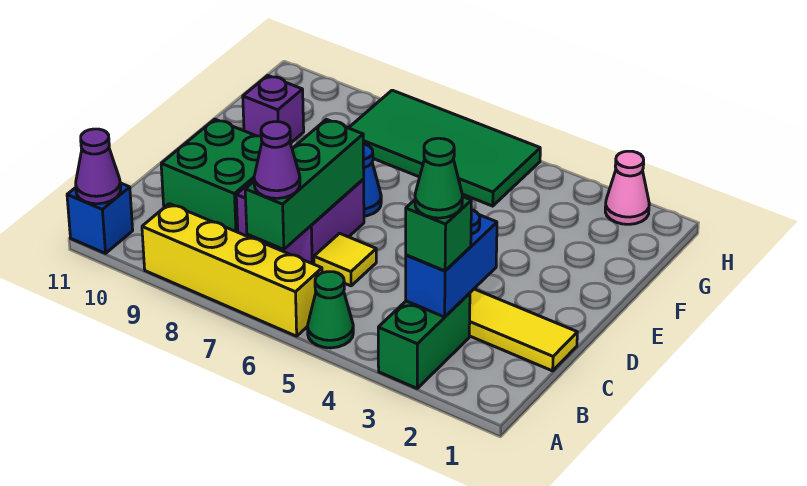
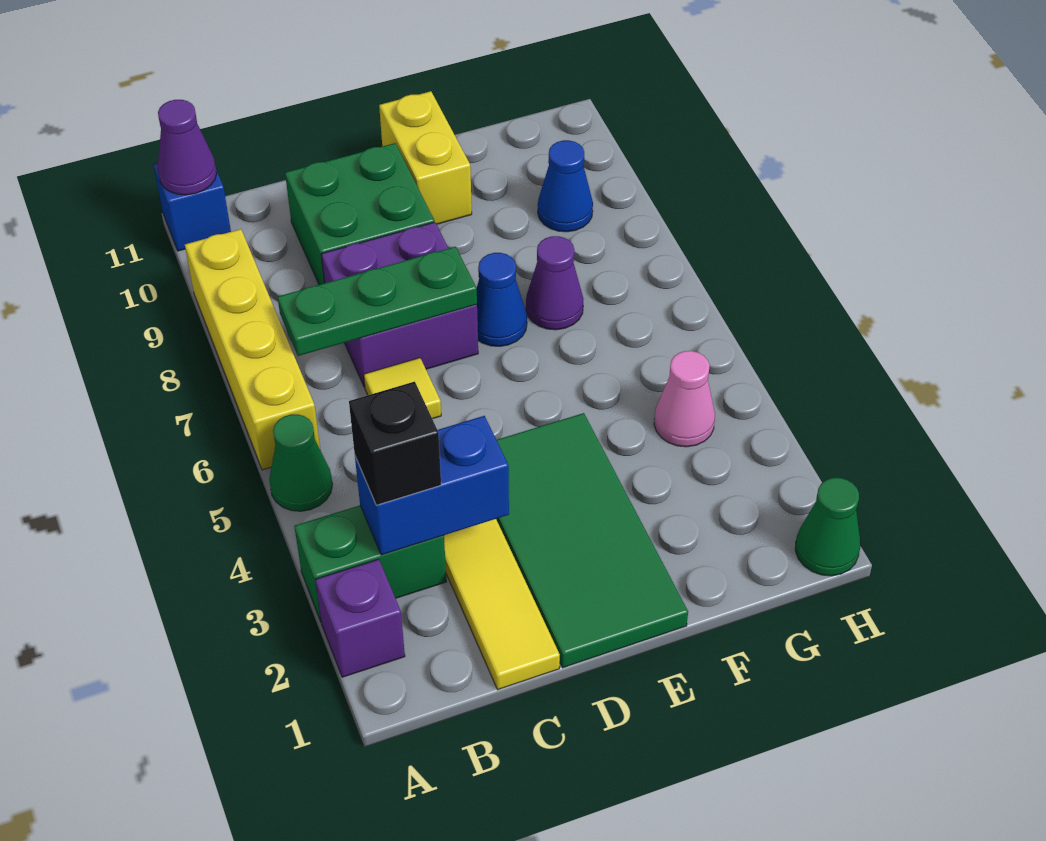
green brick B3 level 3 -> black brick B3 level 3
green cone B3 level 4 -> green cone H1 level 1
green brick B7:D7 level 2 -> green plate B7:D7 level 2
purple cone B7 level 3 -> purple cone F7 level 1
none -> yellow brick E10:E11 level 1
purple brick F10 level 1 -> purple brick A2 level 1
green tile G5:H8 level 1 -> green tile D1:E4 level 1
none -> blue cone G9 level 1
pink cone H2 level 1 -> pink cone G4 level 1

